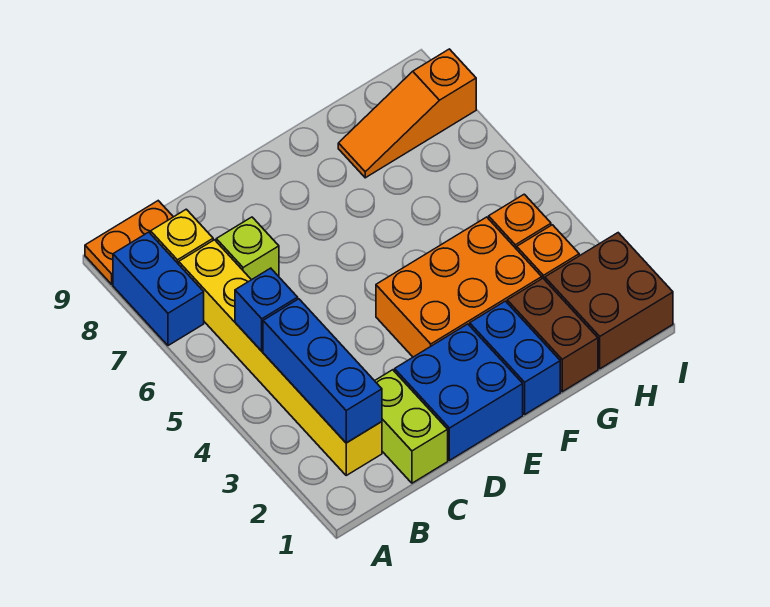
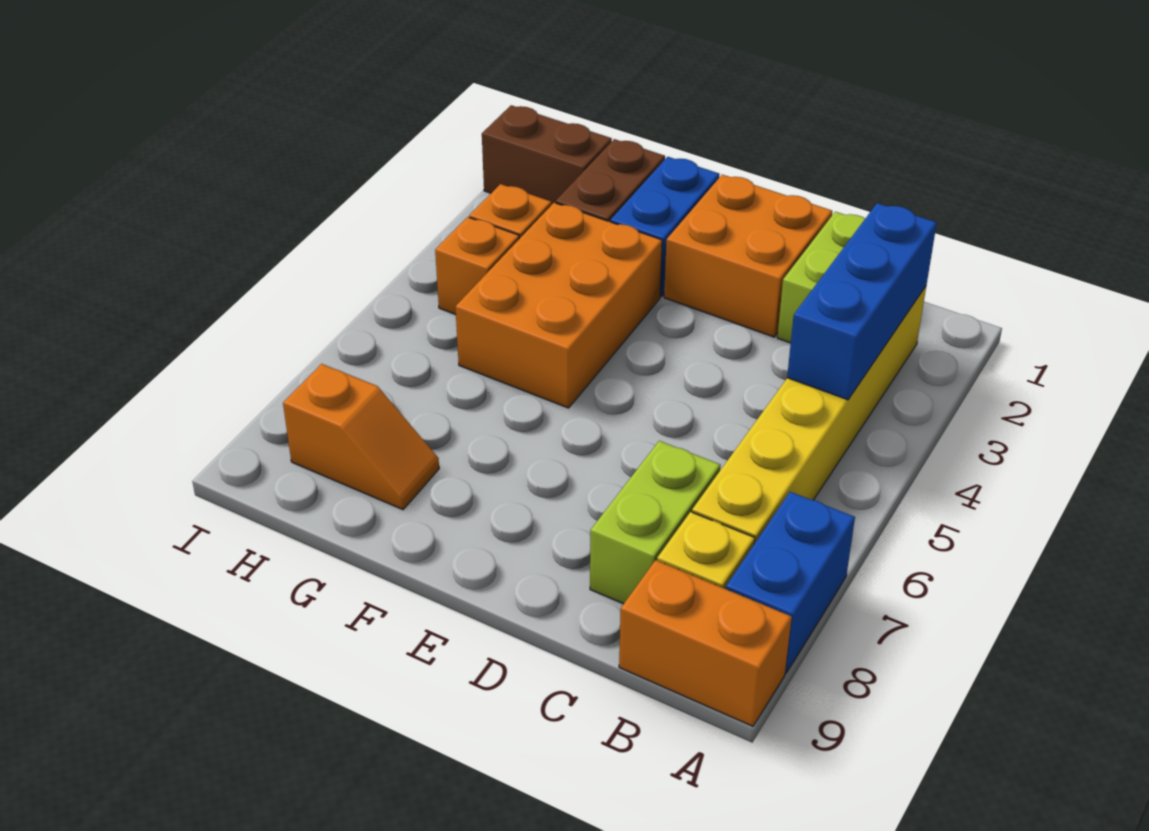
orange plate A9:B9 level 1 -> orange brick A9:B9 level 1
blue brick B5 level 2 -> none
lime brick C7 level 1 -> lime brick C7:C8 level 1
blue brick D1:E2 level 1 -> orange brick D1:E2 level 1
orange brick E3:G4 level 1 -> orange brick F3:G5 level 1
orange slope G8:I8 level 1 top I -> orange slope G8:H8 level 1 top H
brown brick H1:I2 level 1 -> brown brick H1:I1 level 1

